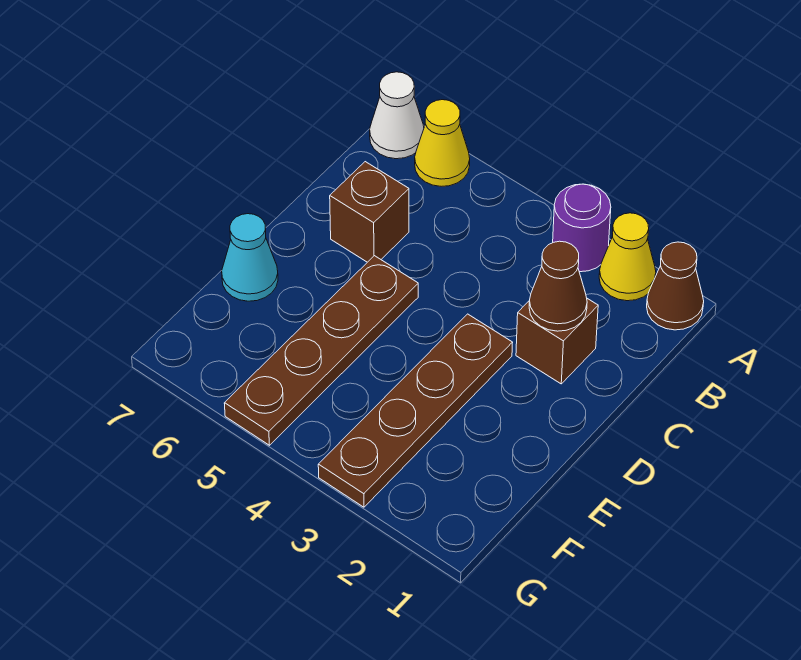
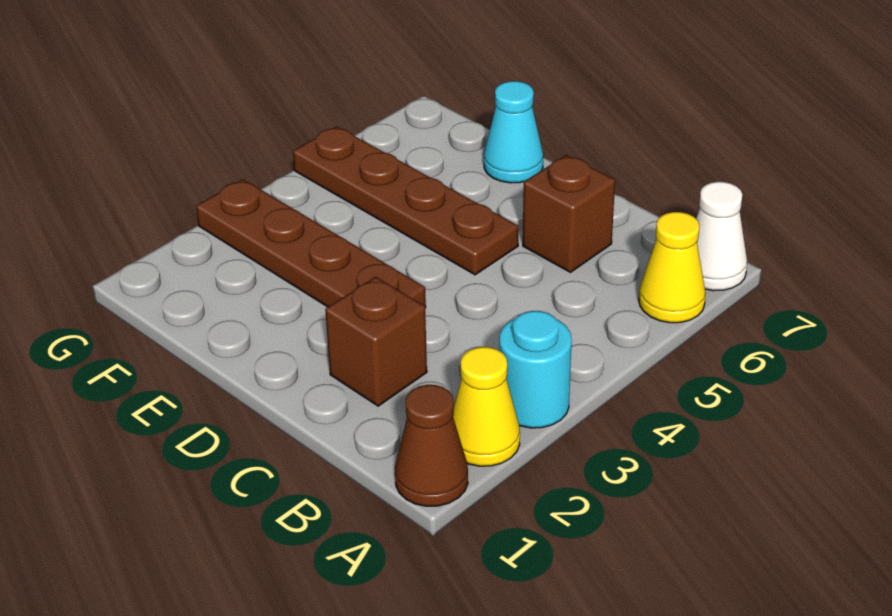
purple round brick A3 level 1 -> cyan round brick A3 level 1
brown cone C2 level 2 -> none

